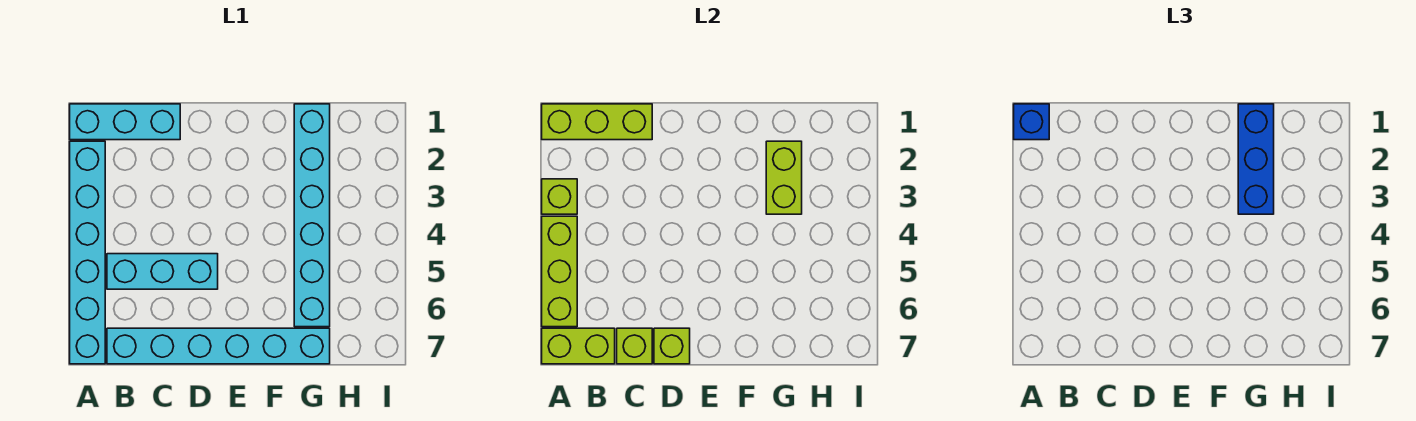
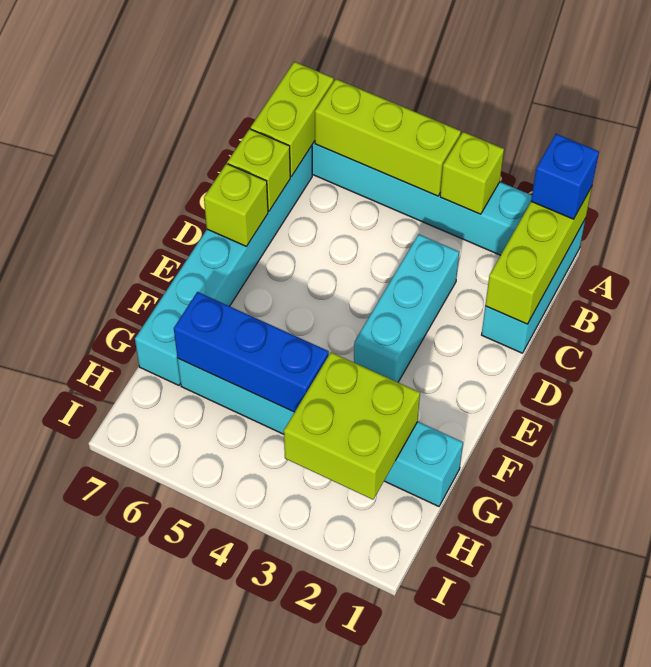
cyan brick B5:D5 level 1 -> cyan brick C3:E3 level 1
blue brick G1:G3 level 3 -> blue brick G4:G6 level 2
lime brick G2:G3 level 2 -> lime brick G2:H3 level 2

